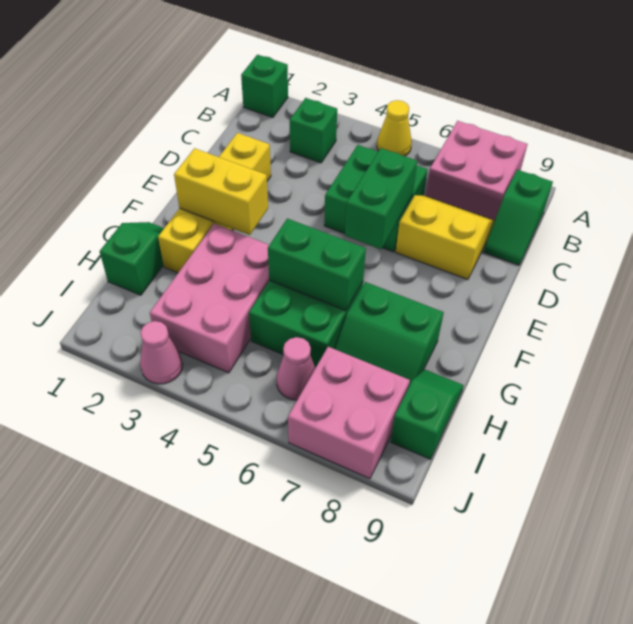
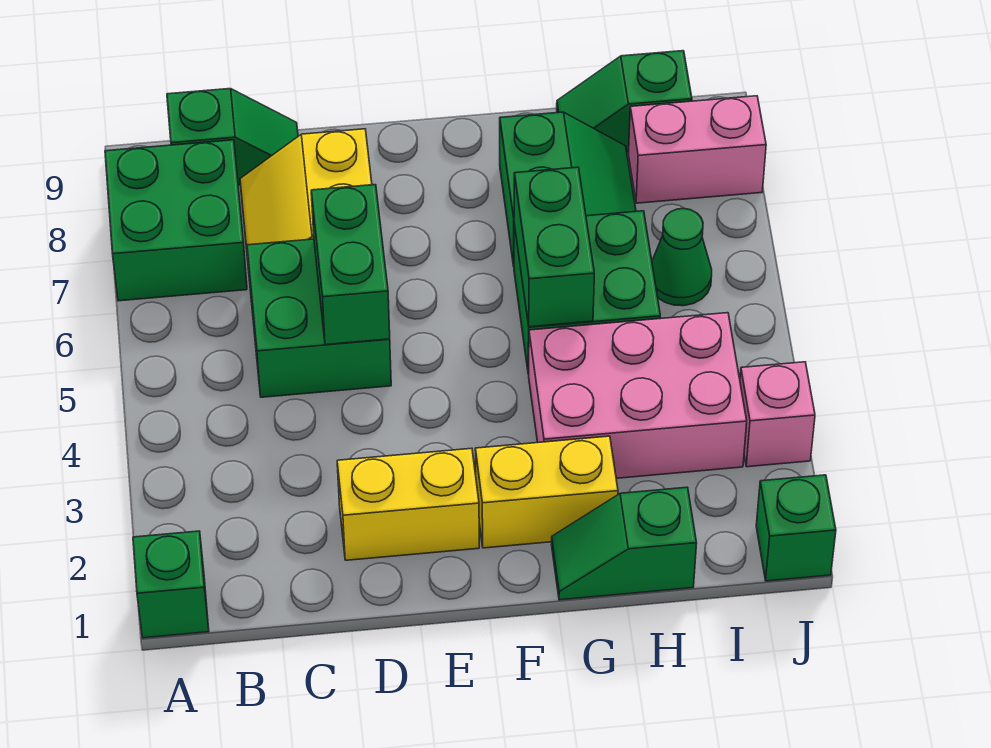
yellow cone A5 level 1 -> none
pink brick A7:B8 level 1 -> green brick A7:B8 level 1
green brick B3 level 1 -> green brick J1 level 1
green brick D6:E6 level 2 -> green brick D5:D6 level 2
yellow brick F2:F3 level 2 -> none
pink cone I6 level 1 -> green cone I6 level 1
pink brick I7:J8 level 1 -> pink brick I8:J8 level 1
pink cone J3 level 1 -> pink brick J3 level 1

